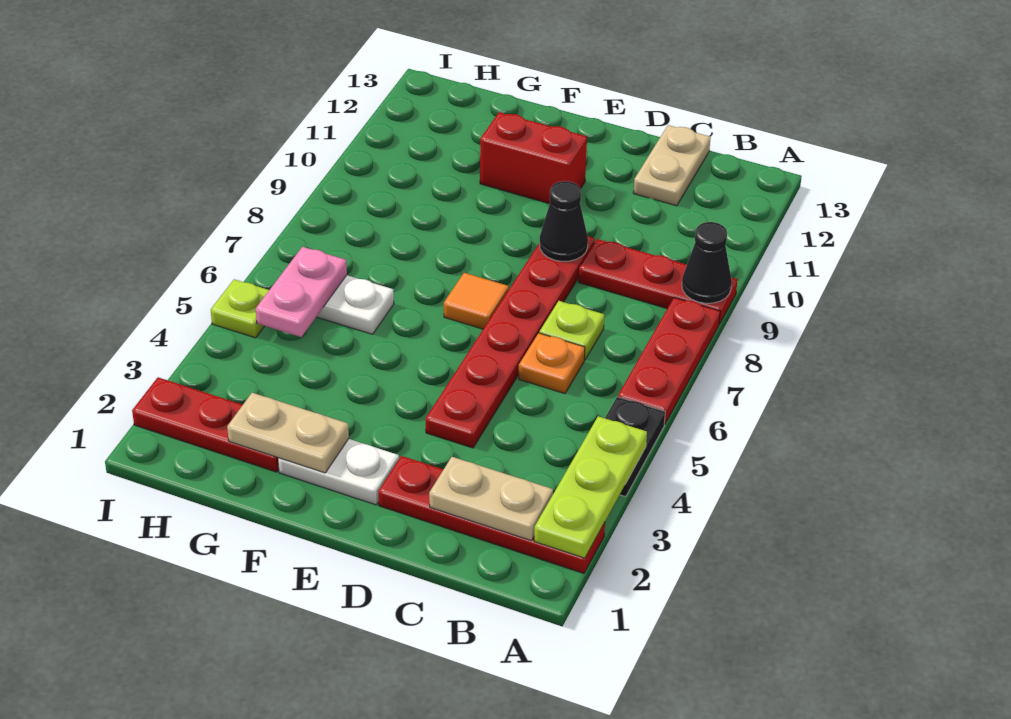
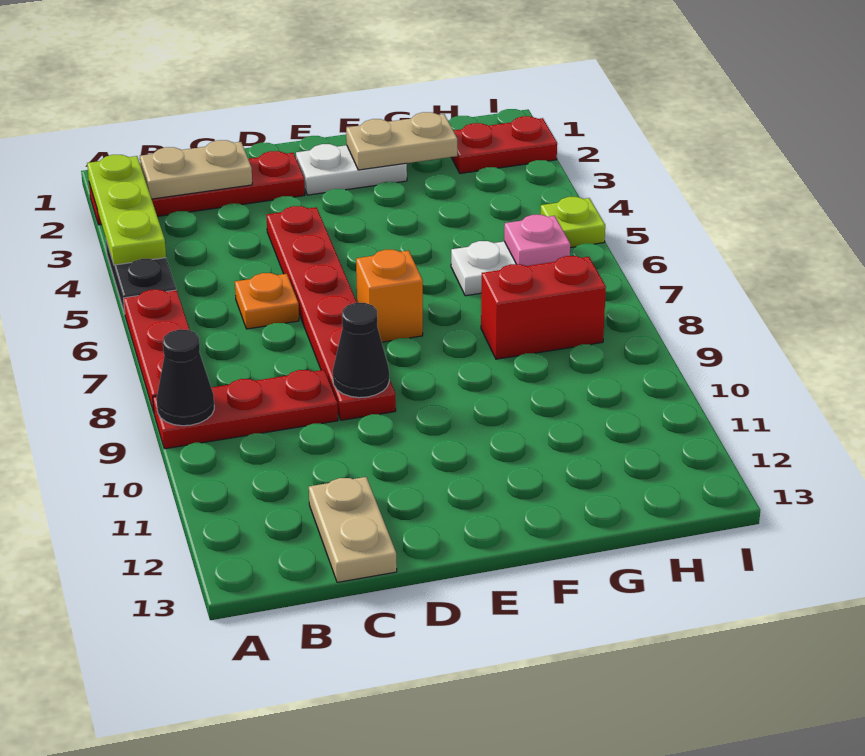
lime plate C7 level 1 -> none
orange tile E7 level 1 -> orange brick E7 level 1
red brick E11:F11 level 1 -> red brick G8:H8 level 1
red plate G2:I2 level 1 -> red plate H2:I2 level 1
pink plate H5:H6 level 2 -> pink plate H6 level 2

